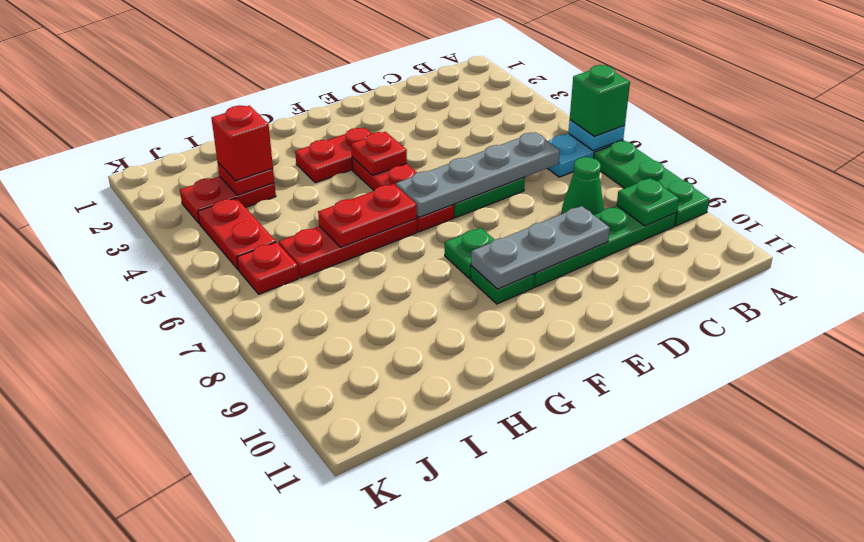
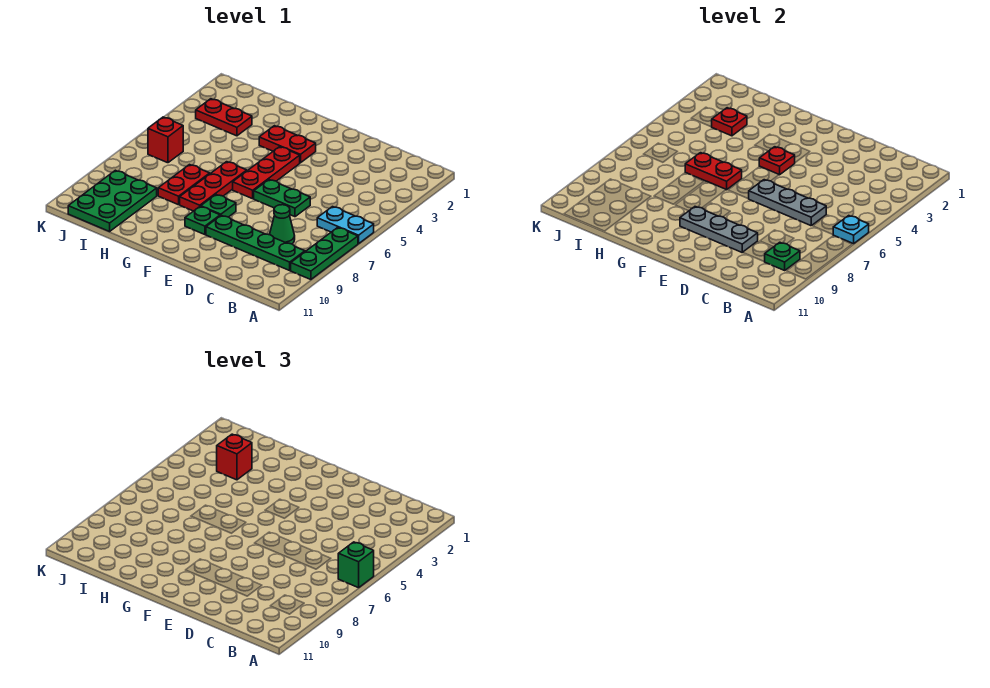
grey plate C6:F6 level 2 -> grey plate C6:E6 level 2
red plate G6:I6 level 1 -> red plate G6:G8 level 1
none -> green plate I9:J11 level 1
red plate J4:J5 level 1 -> red plate H7:H8 level 1
red plate J6 level 1 -> red brick J6 level 1

